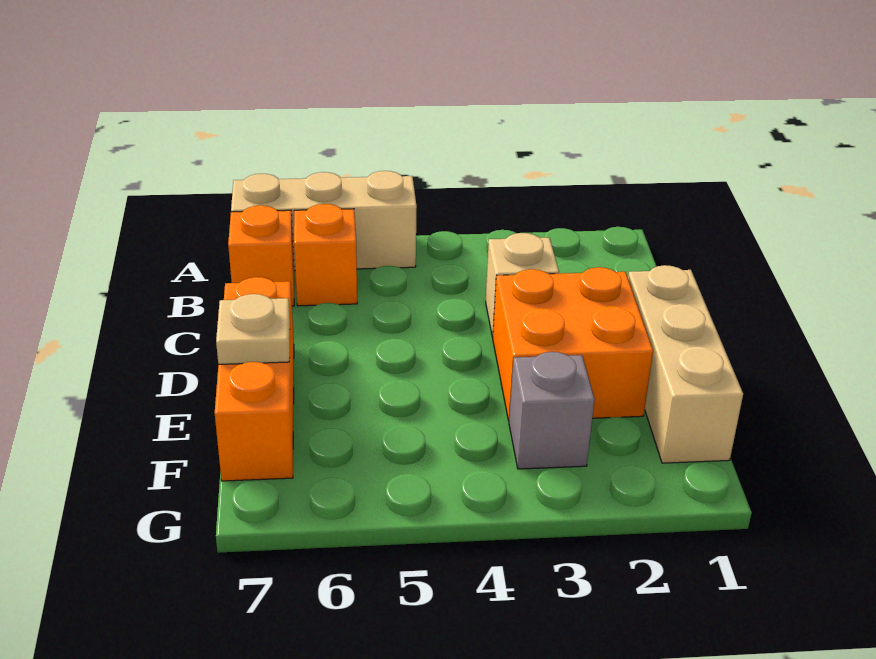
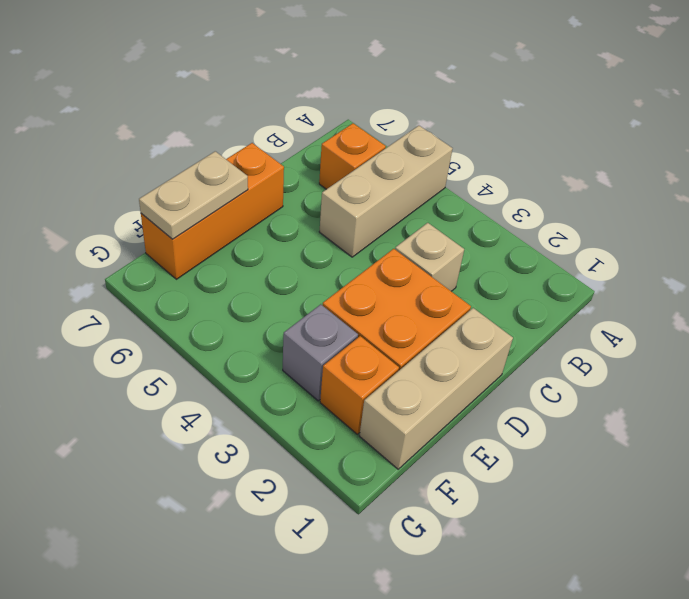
tan brick A5:A7 level 1 -> tan brick A5:C5 level 1
orange brick B7 level 1 -> orange brick F2 level 1
tan plate E7 level 2 -> tan plate E7:F7 level 2

